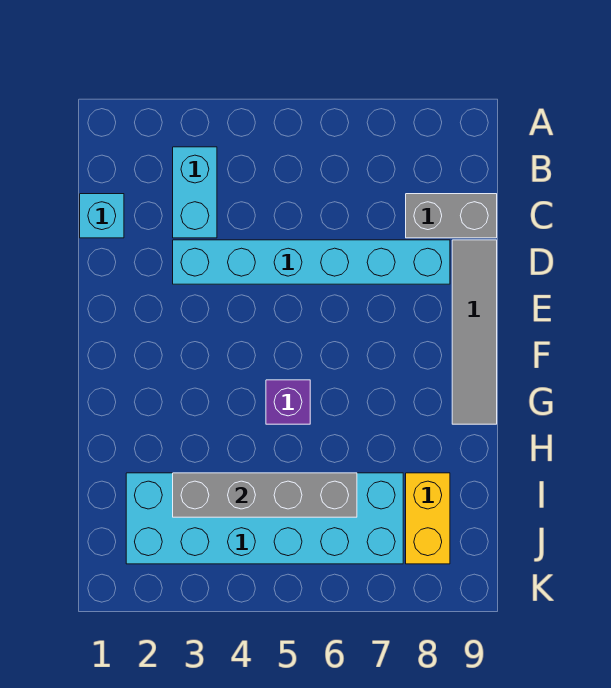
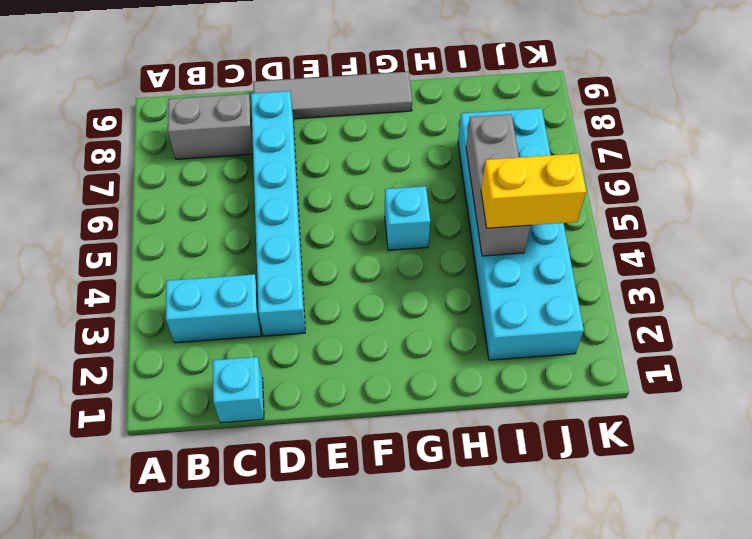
grey brick C8:C9 level 1 -> grey brick B8:C8 level 1
purple brick G5 level 1 -> cyan brick G5 level 1
grey brick I3:I6 level 2 -> grey brick I4:I6 level 2
yellow brick I8:J8 level 1 -> yellow brick I4:J4 level 3

